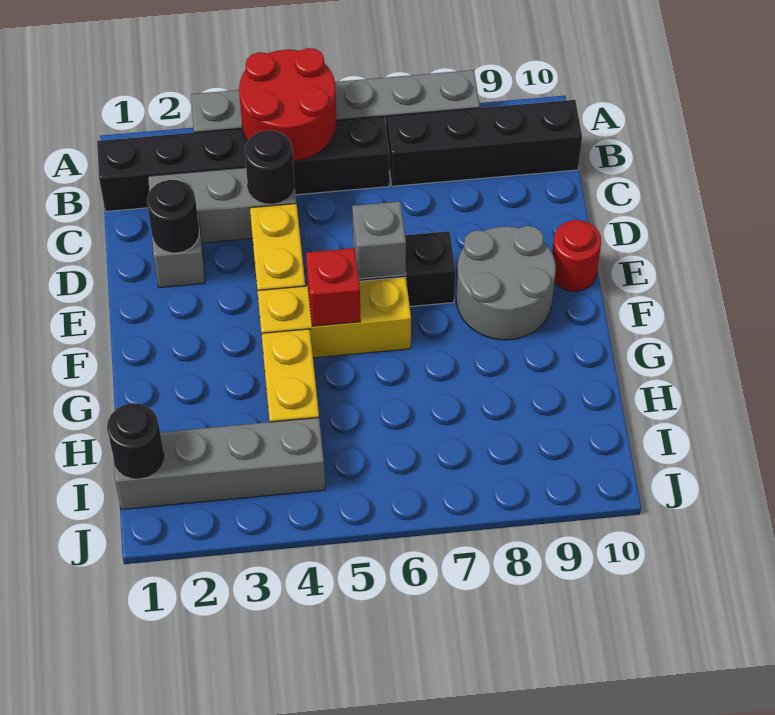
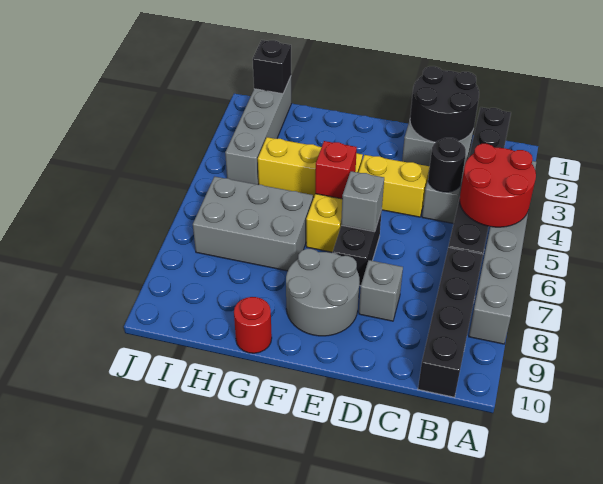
black round brick D2 level 2 -> black round brick C1:D2 level 2
none -> grey brick D8 level 1
red round brick E10 level 1 -> red round brick G10 level 1
none -> grey brick G6:I7 level 1
black round brick I1 level 2 -> black brick I1 level 2

